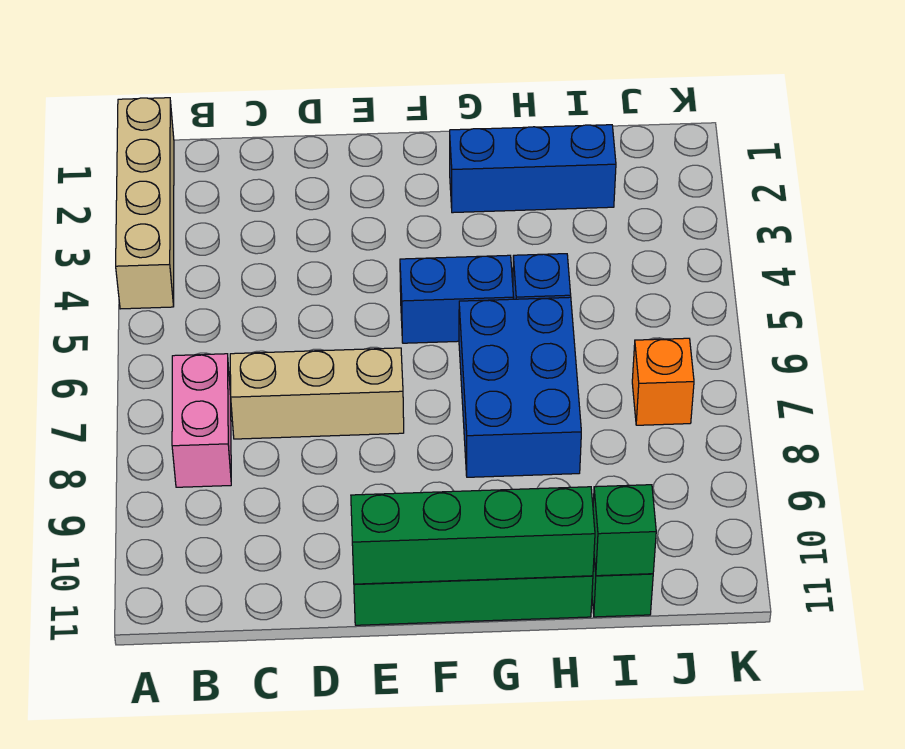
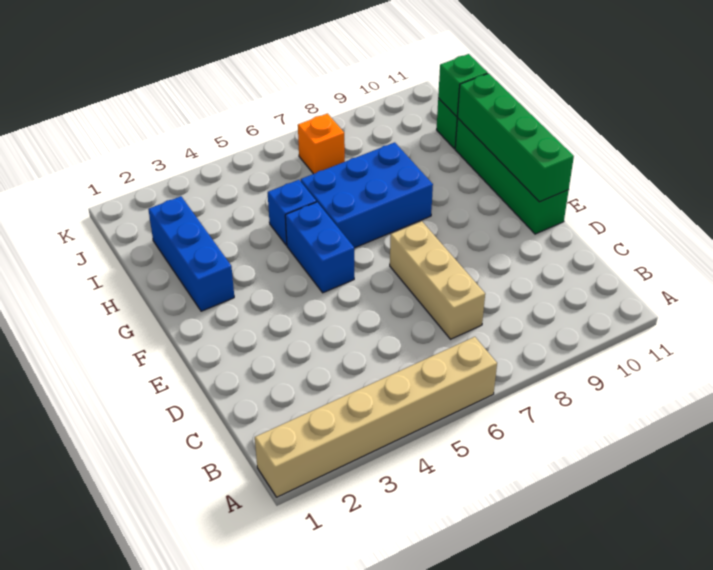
tan brick A1:A4 level 1 -> tan brick A1:A6 level 1
pink brick B7:B8 level 1 -> none

